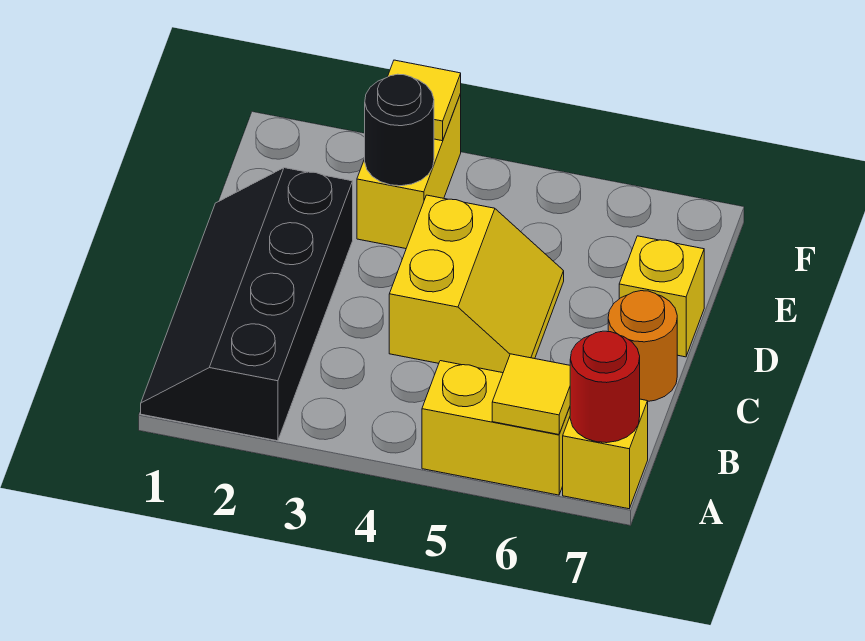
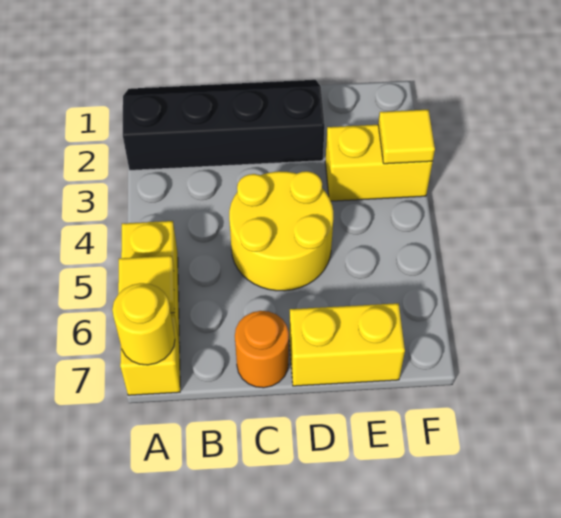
red round brick A7 level 2 -> yellow round brick A7 level 2
yellow slope C4:D5 level 1 top 4 -> yellow round brick C4:D5 level 1
yellow brick D7 level 1 -> yellow brick D7:E7 level 1
black round brick E3 level 2 -> none

